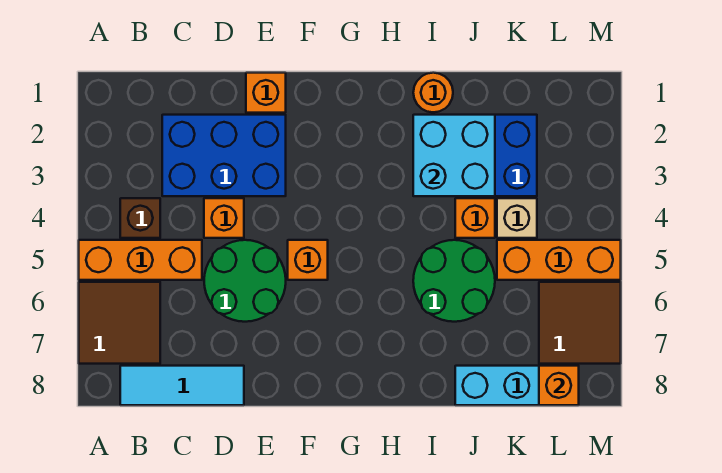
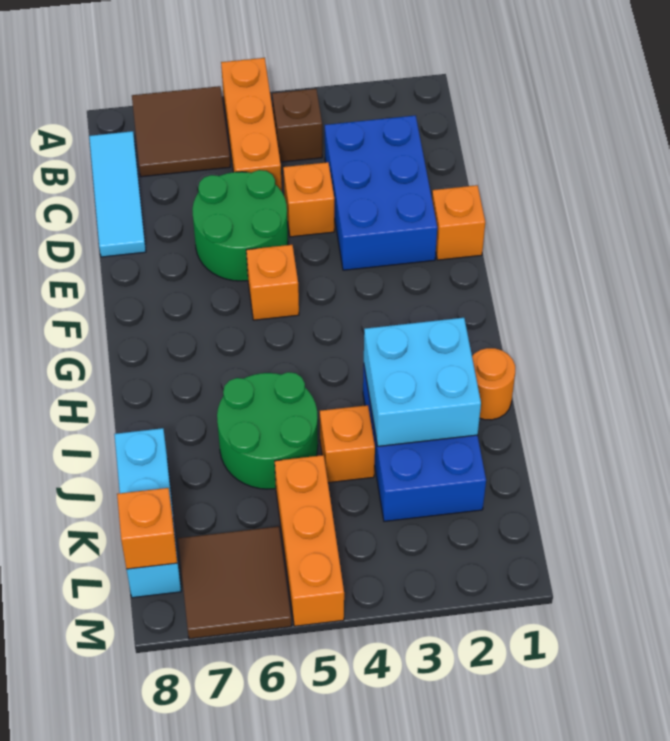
tan brick K4 level 1 -> none

